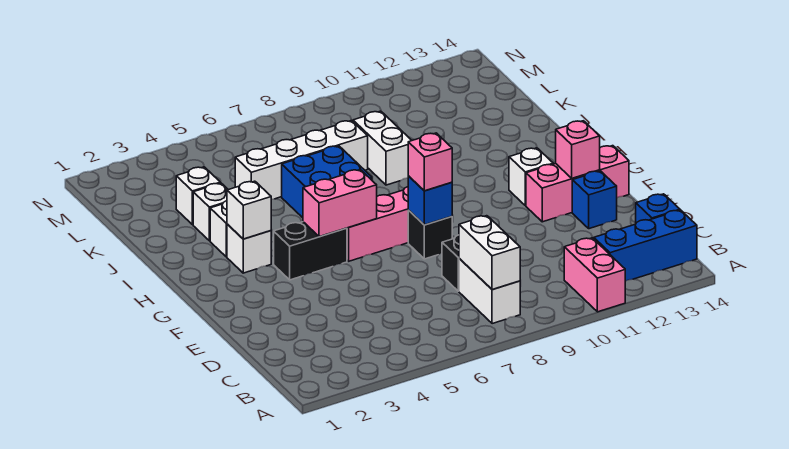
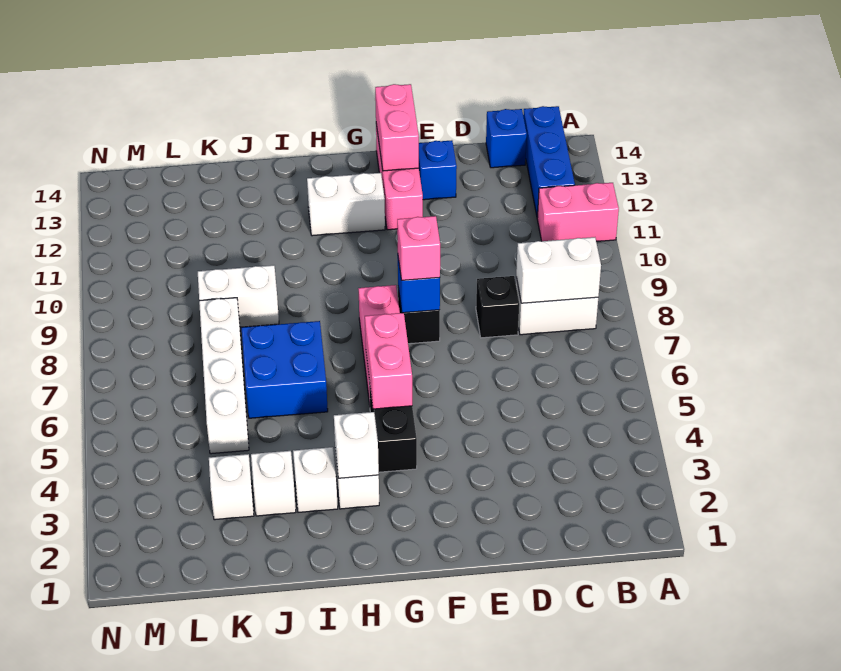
pink brick F13 level 2 -> pink brick F13:F14 level 2
white brick G12 level 1 -> white brick G12:H12 level 1

